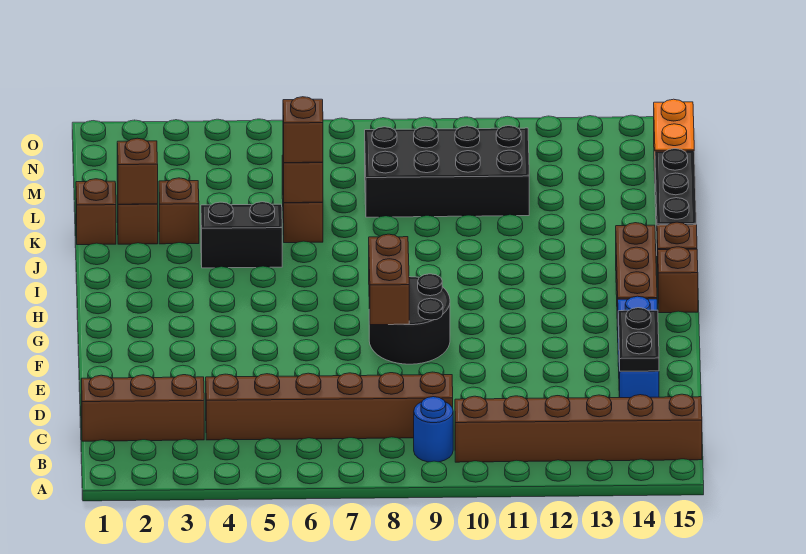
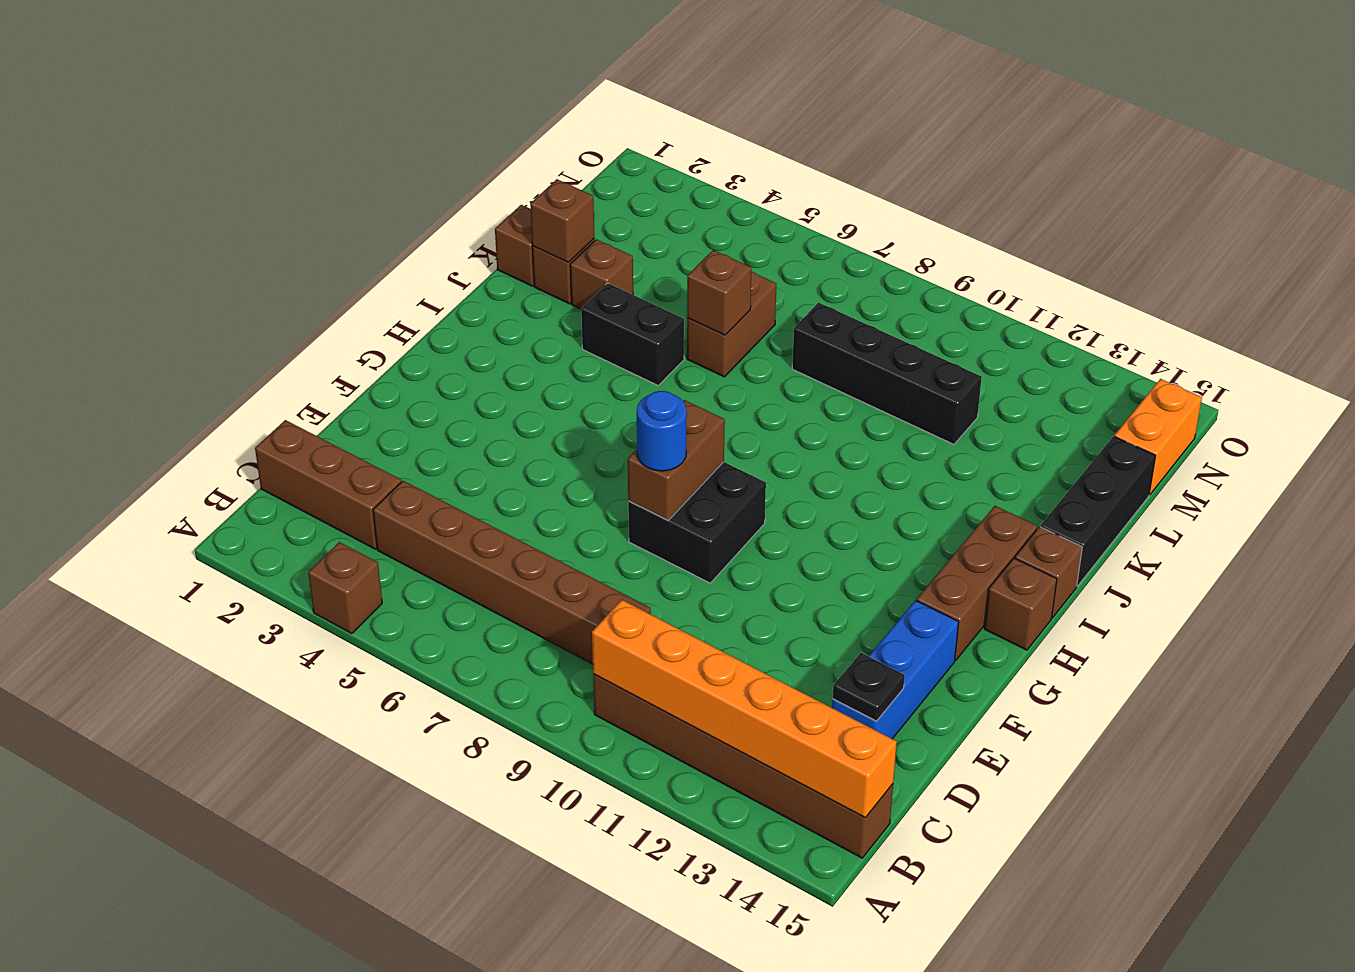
blue round brick B9 level 1 -> blue round brick F8 level 3
none -> orange brick B10:B15 level 2
black plate D14:E14 level 2 -> black plate D14 level 2
black round brick F8:G9 level 1 -> black brick F8:G9 level 1
brown brick K6 level 3 -> brown brick A4 level 1
black brick L8:M11 level 1 -> black brick L8:L11 level 1

